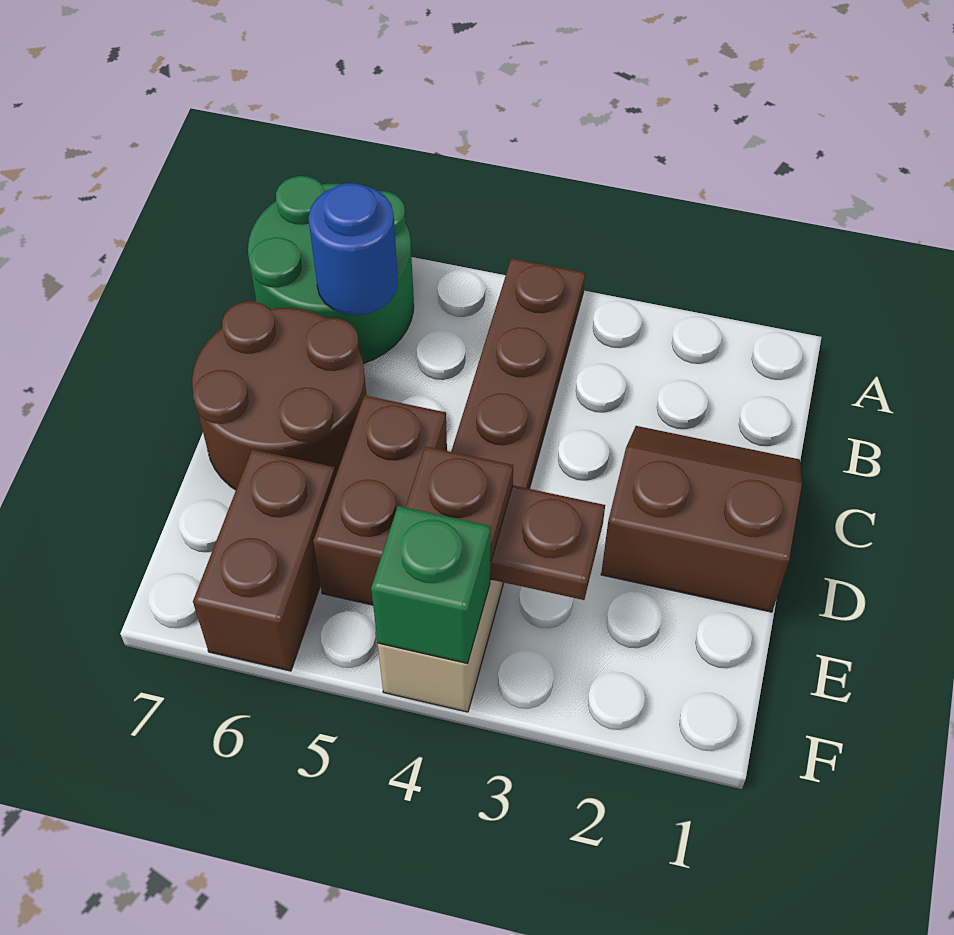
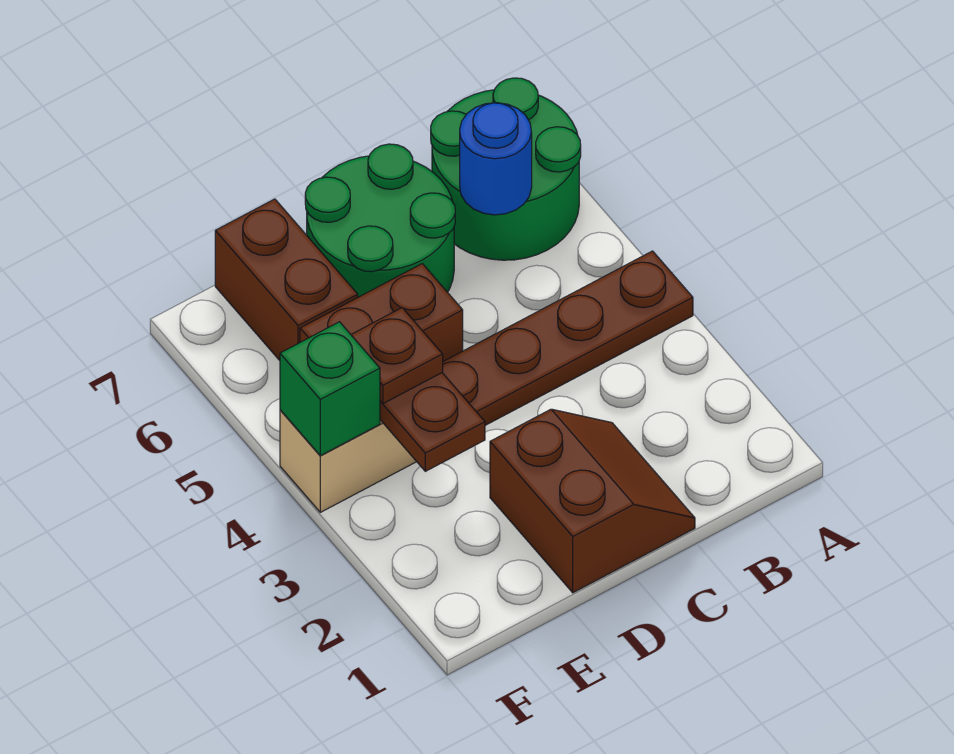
brown round brick C6:D7 level 1 -> green round brick C6:D7 level 1
brown brick E6:F6 level 1 -> brown brick E6:E7 level 1

